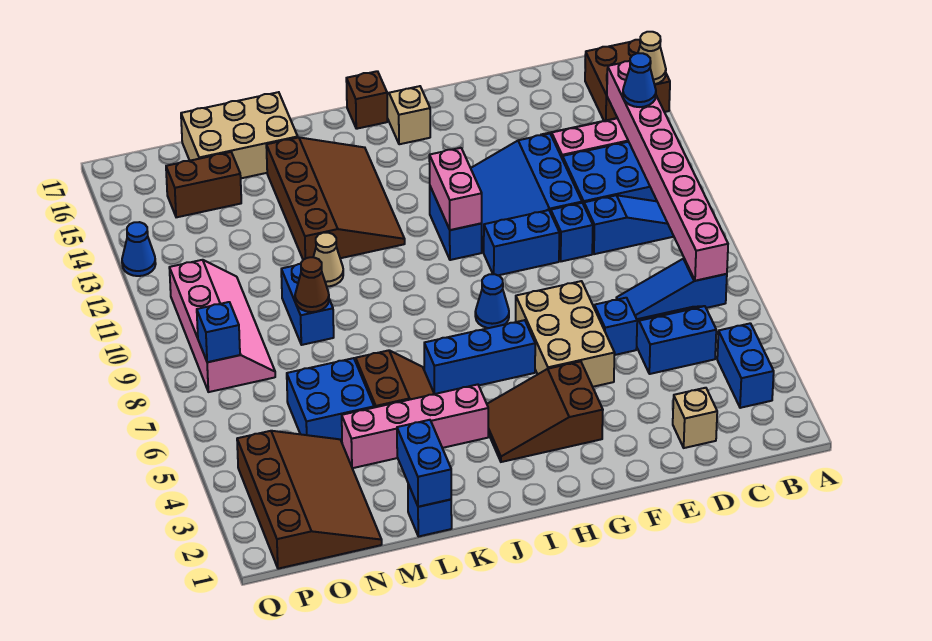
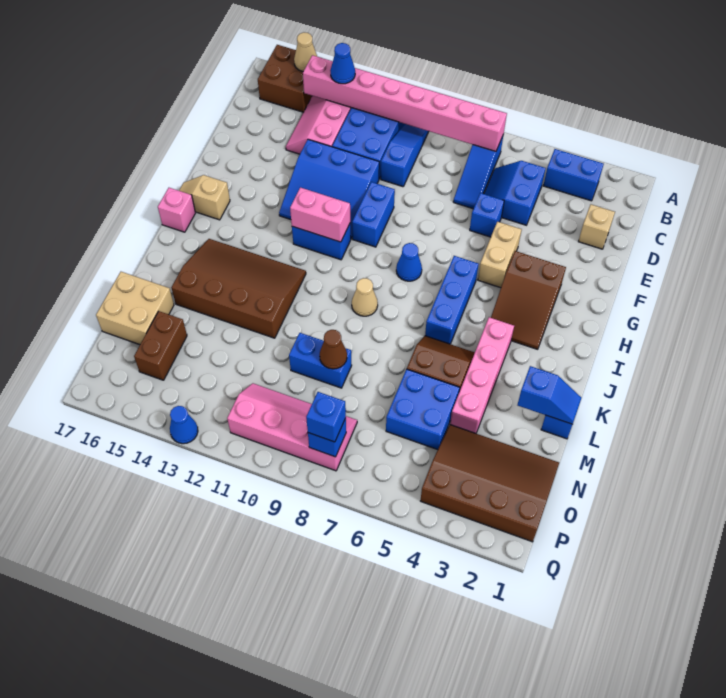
blue brick E10 level 1 -> blue brick P8 level 3
tan brick F5:G7 level 1 -> tan brick F5:G5 level 1
brown brick I17 level 1 -> pink brick I17 level 1
blue brick L1:L2 level 2 -> blue slope L1:L2 level 2 top 2
tan cone L11 level 1 -> tan cone J9 level 1
tan brick L16:N17 level 1 -> tan brick M16:N17 level 1

